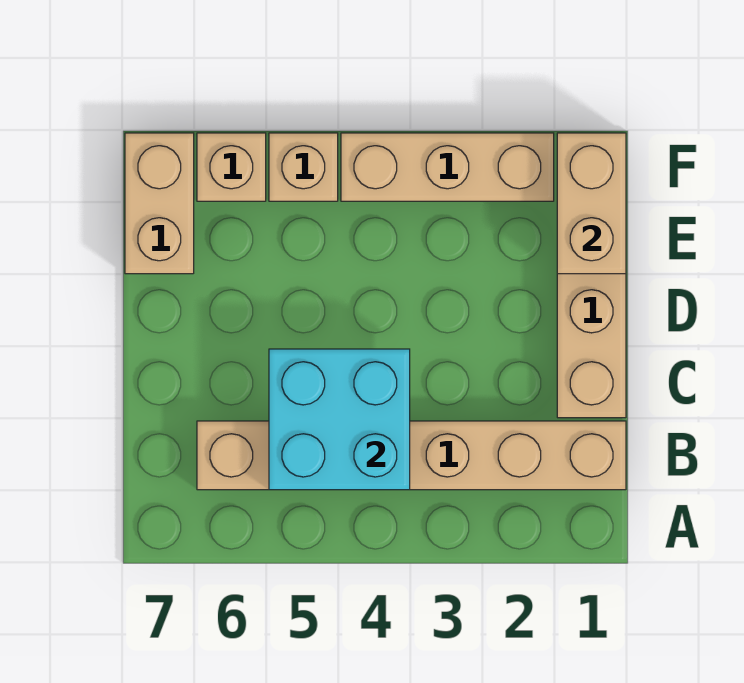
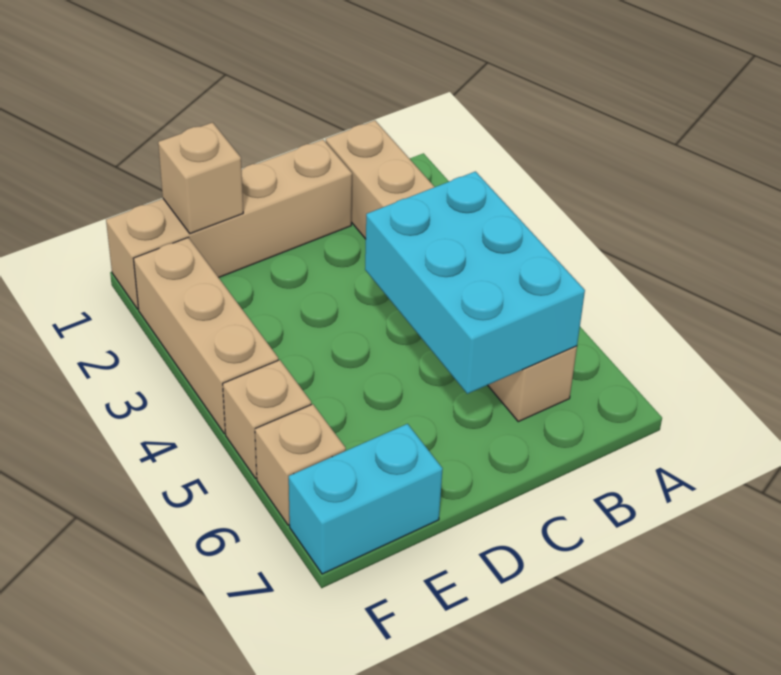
cyan brick B4:C5 level 2 -> cyan brick B4:C6 level 2
tan brick E1:F1 level 2 -> tan brick E1 level 2
tan brick E7:F7 level 1 -> cyan brick E7:F7 level 1

